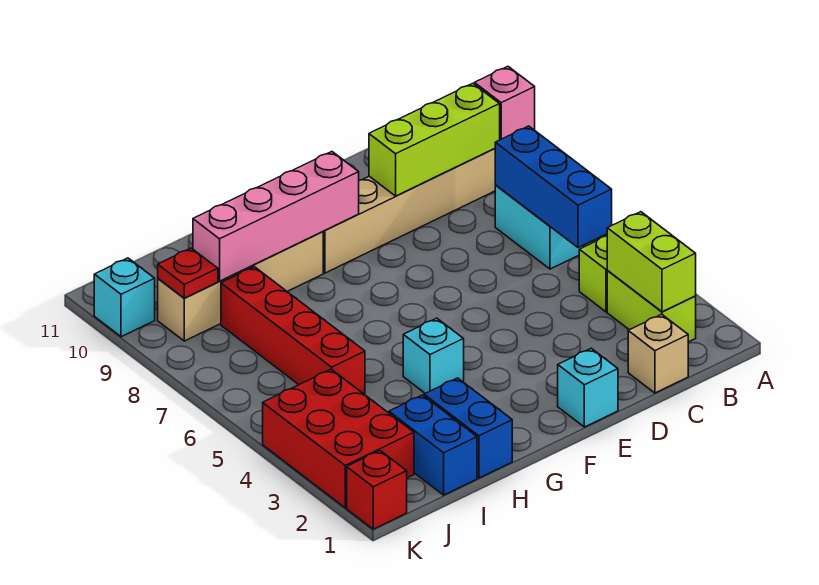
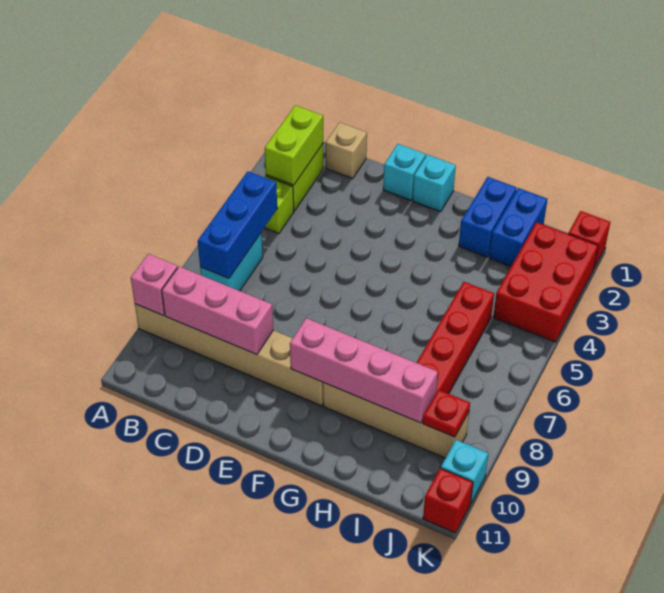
lime brick B9:D9 level 2 -> pink brick B9:D9 level 2
cyan brick G4 level 1 -> cyan brick F1 level 1
none -> red brick K11 level 1

